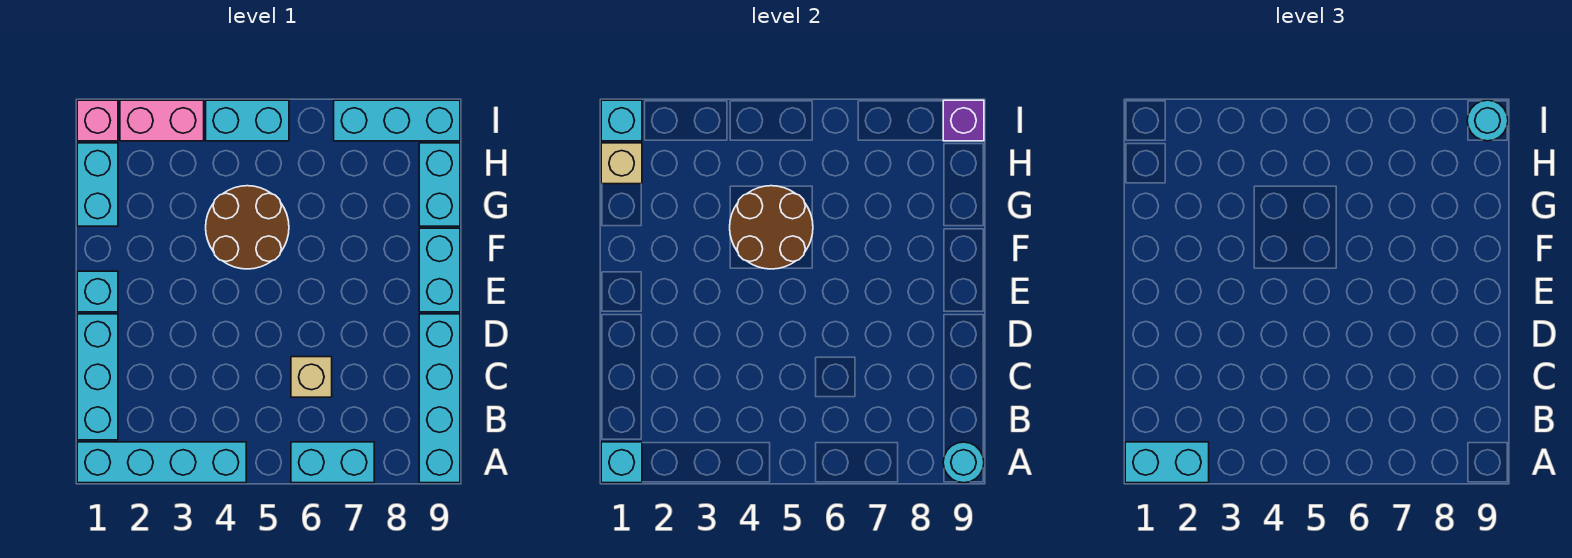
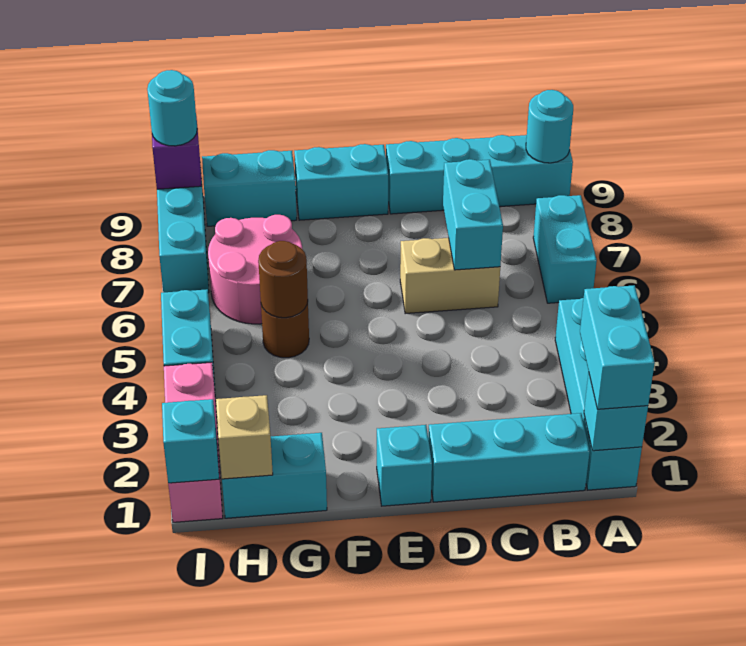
tan brick C6 level 1 -> tan brick C6:D6 level 1
none -> cyan brick C6:C7 level 2
brown round brick F4:G5 level 1 -> brown round brick G5 level 1
brown round brick F4:G5 level 2 -> brown round brick G5 level 2
none -> pink round brick G6:H7 level 1

